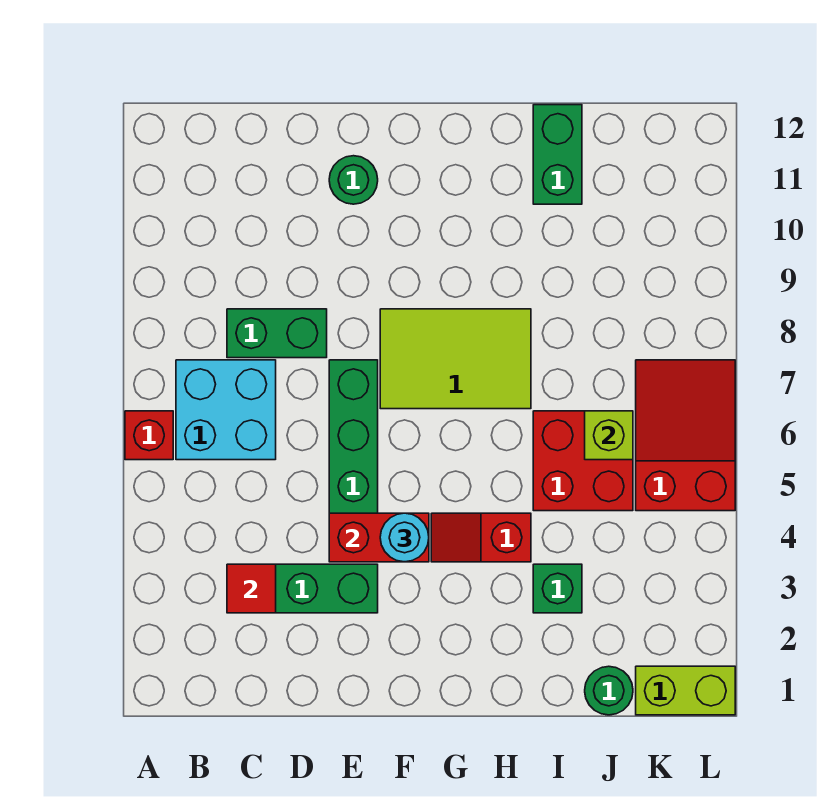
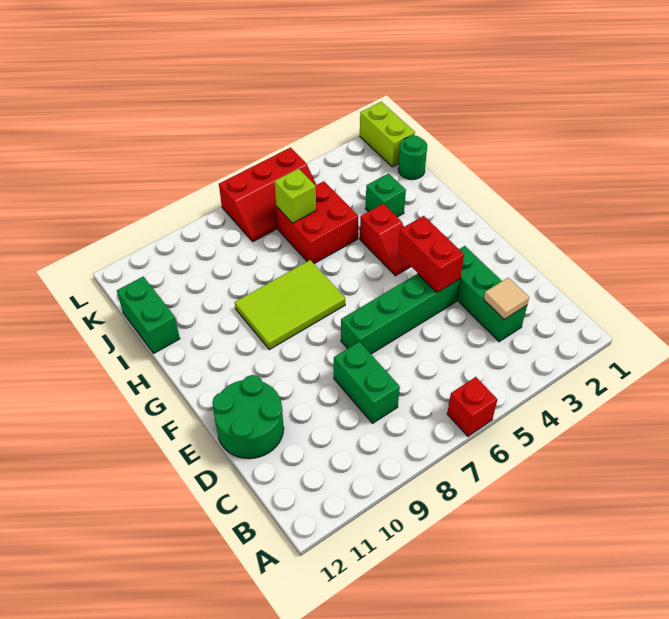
cyan brick B6:C7 level 1 -> none
red tile C3 level 2 -> tan tile C3 level 2
green round brick E11 level 1 -> green round brick D11:E12 level 1
cyan round brick F4 level 3 -> none
lime tile F7:H8 level 1 -> lime tile G7:H9 level 1
green brick I11:I12 level 1 -> green brick I12:J12 level 1
red slope K5:L7 level 1 top 5 -> red slope K5:L7 level 1 top L

